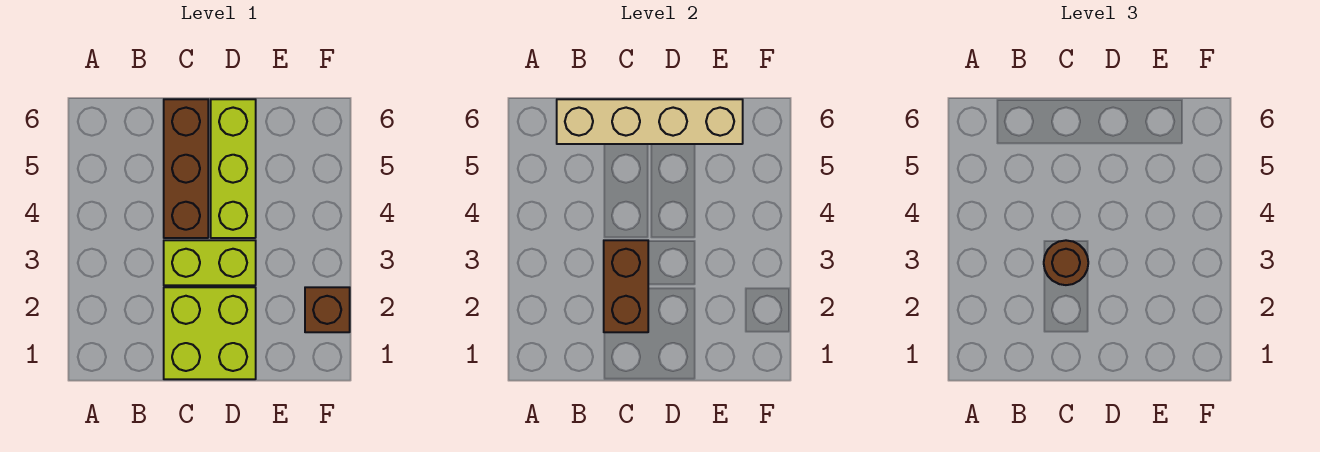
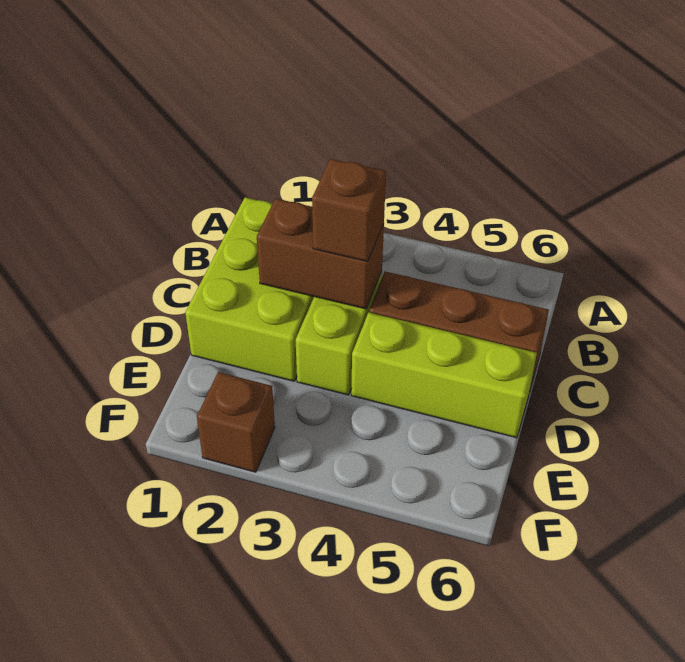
tan brick B6:E6 level 2 -> none
lime brick C1:D2 level 1 -> lime brick B1:D2 level 1
brown round brick C3 level 3 -> brown brick C3 level 3

